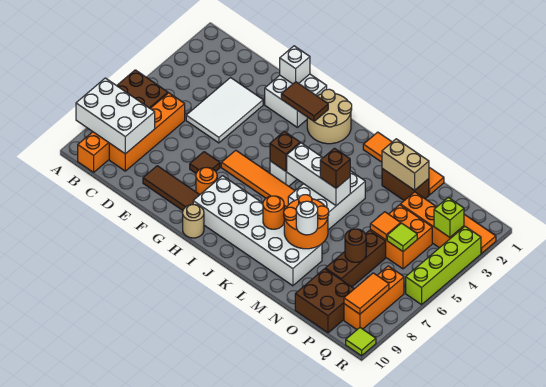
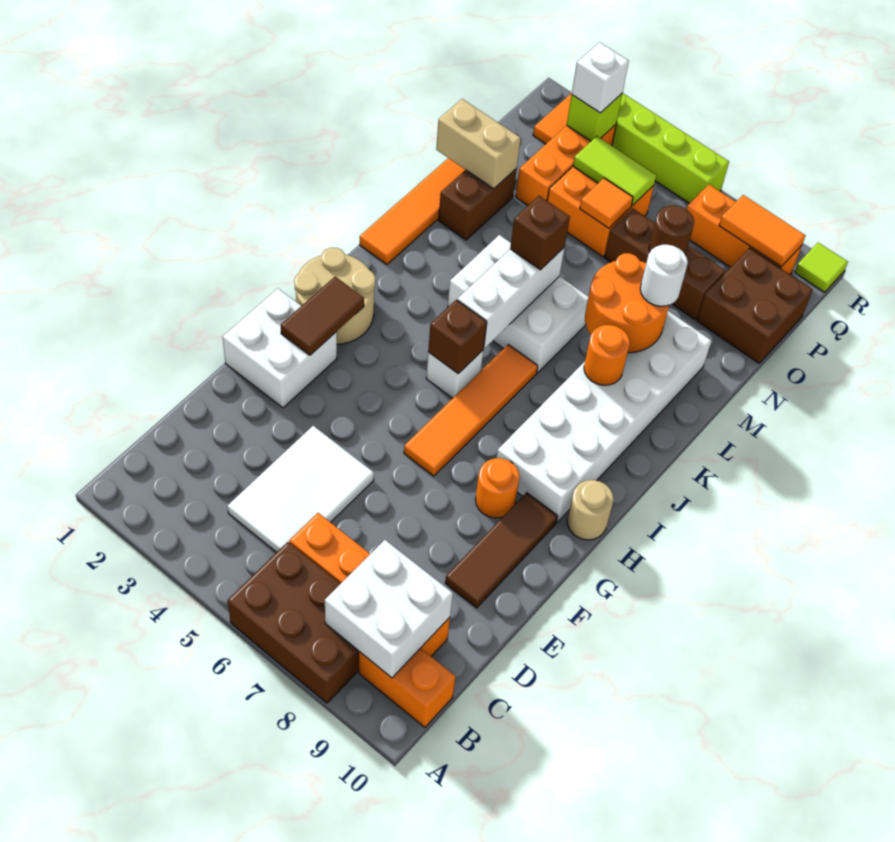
white brick A8:C9 level 2 -> white brick B8:C9 level 2
white tile D3:E5 level 1 -> white tile C4:E5 level 1
white brick F1 level 2 -> white brick Q3 level 3
brown tile F7 level 1 -> none
tan brick M2:N2 level 2 -> tan brick N1:N2 level 2
lime tile P5 level 2 -> lime tile P4:P5 level 2

